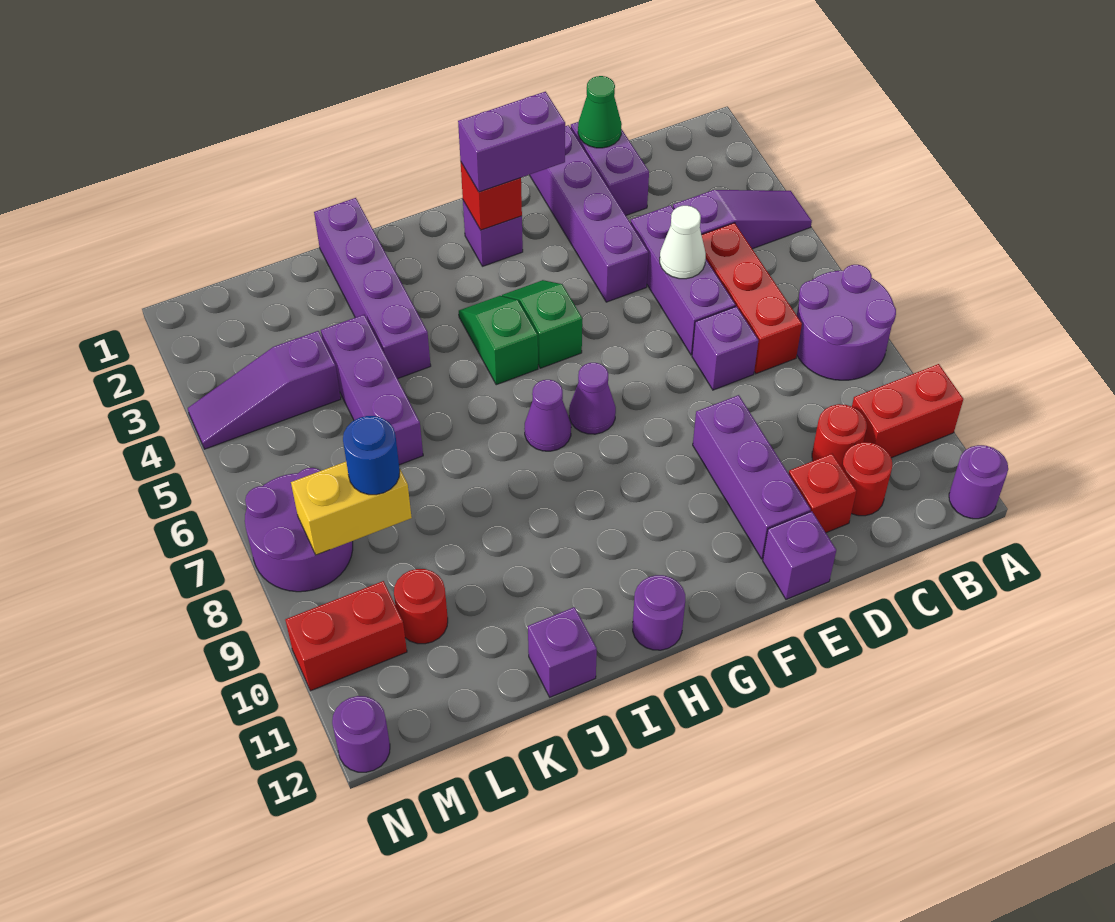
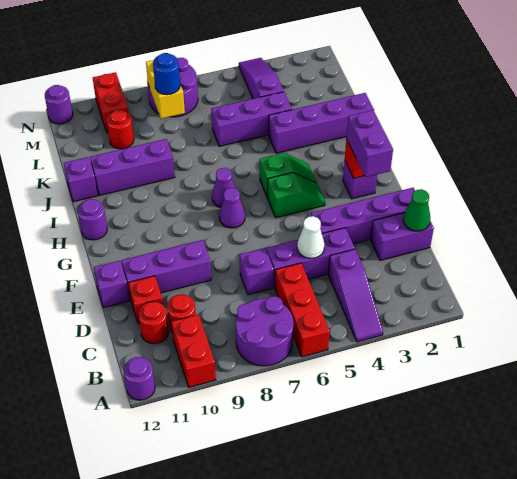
red brick C5:C7 level 1 -> red brick A6:C6 level 1
none -> purple brick J9:J11 level 1

